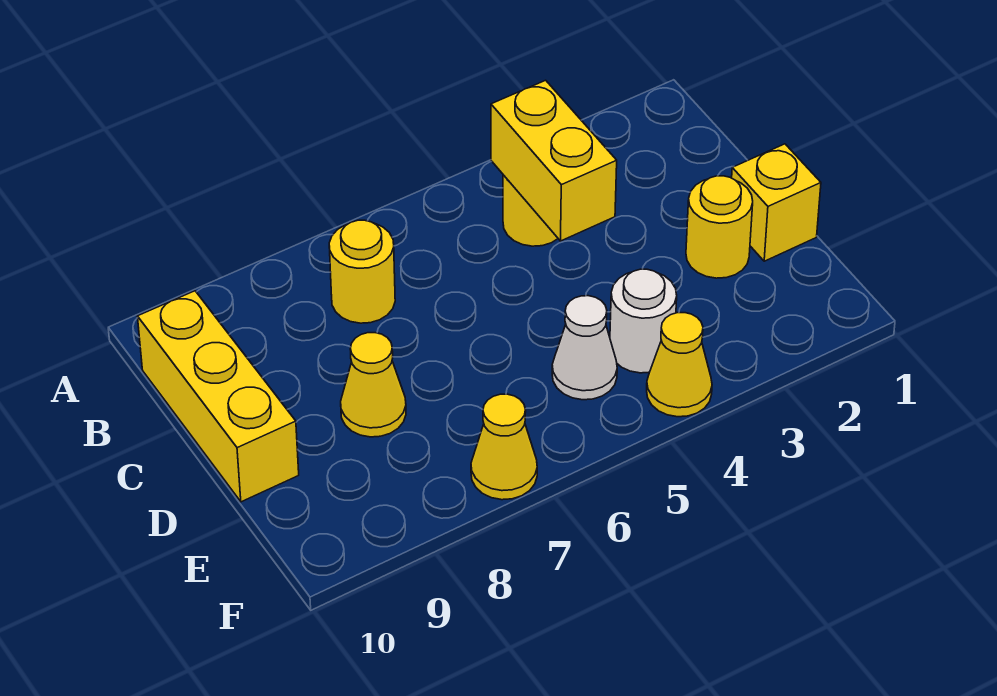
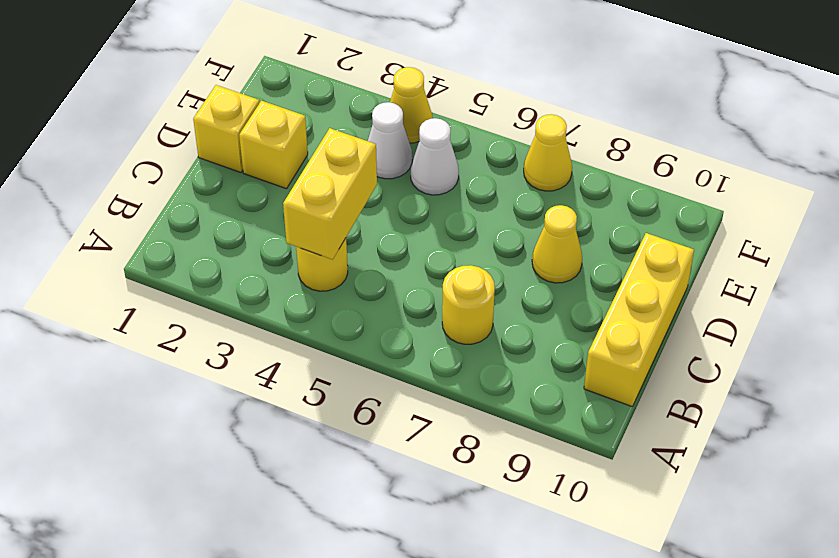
yellow round brick D2 level 1 -> yellow brick D2 level 1
white round brick E4 level 1 -> white cone E4 level 1

